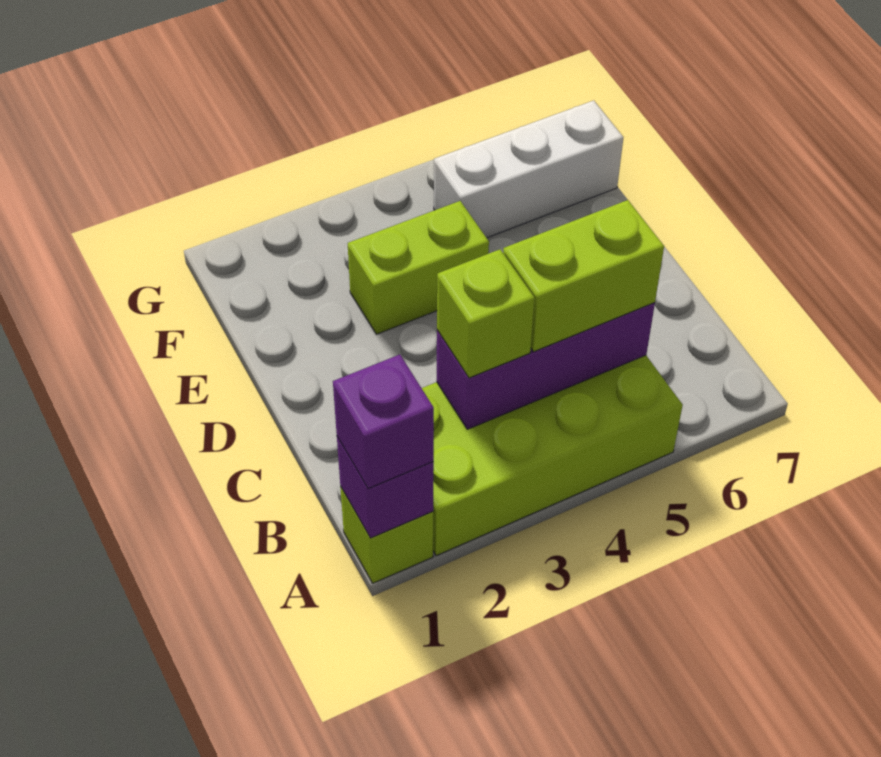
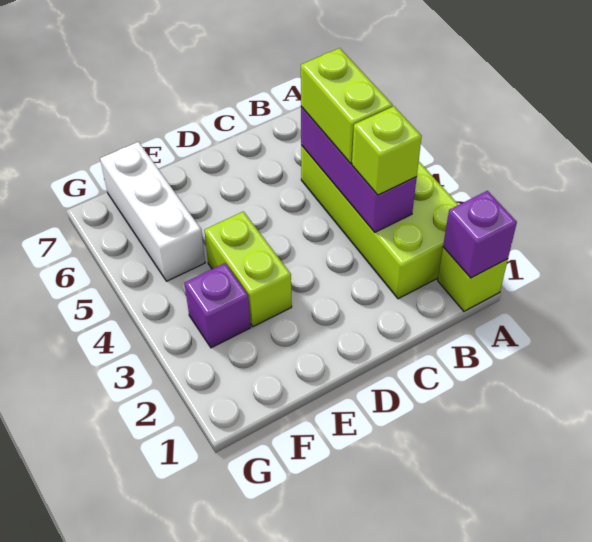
purple brick A1 level 3 -> purple brick F3 level 1

